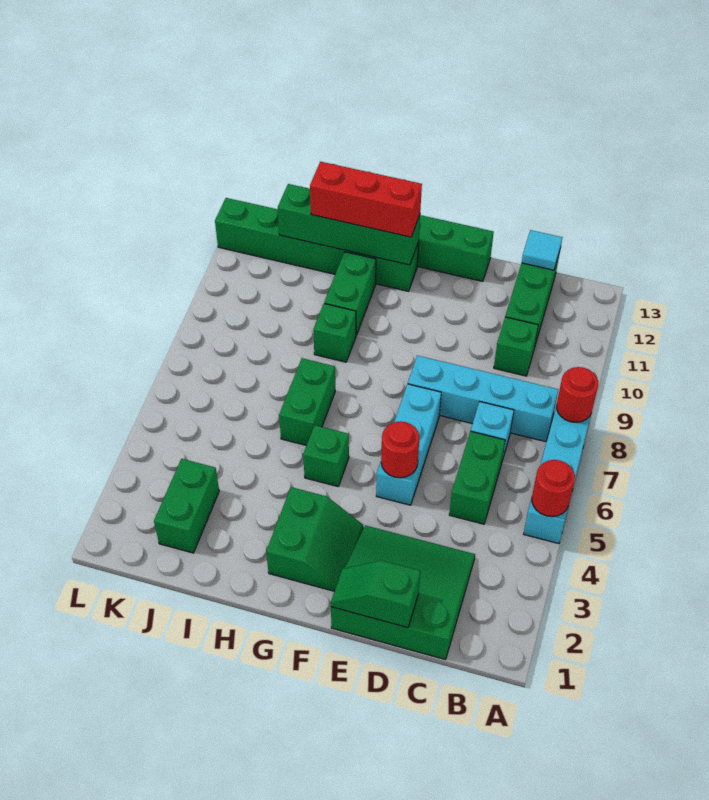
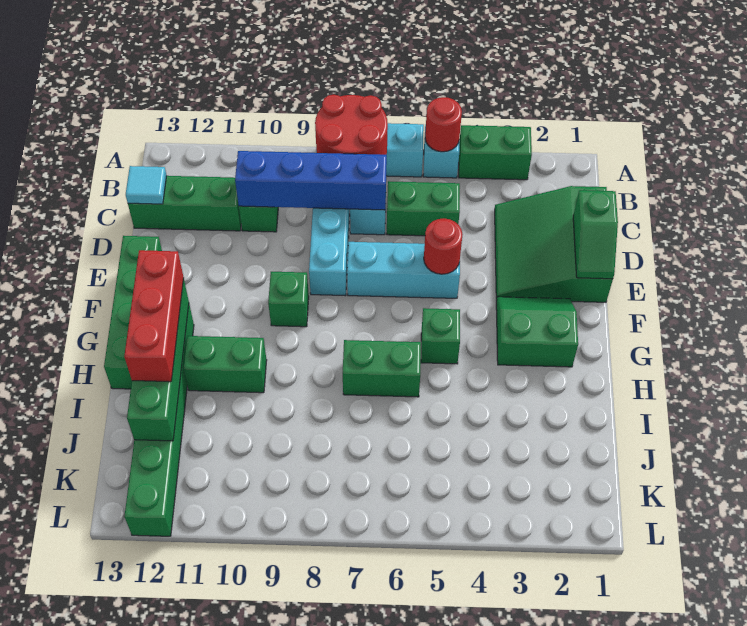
red round brick A8 level 2 -> red round brick A7:B8 level 2
none -> blue brick C7:C10 level 2
green brick H9 level 1 -> green brick F9 level 1
green brick J2:J3 level 1 -> green brick A3:A4 level 1

